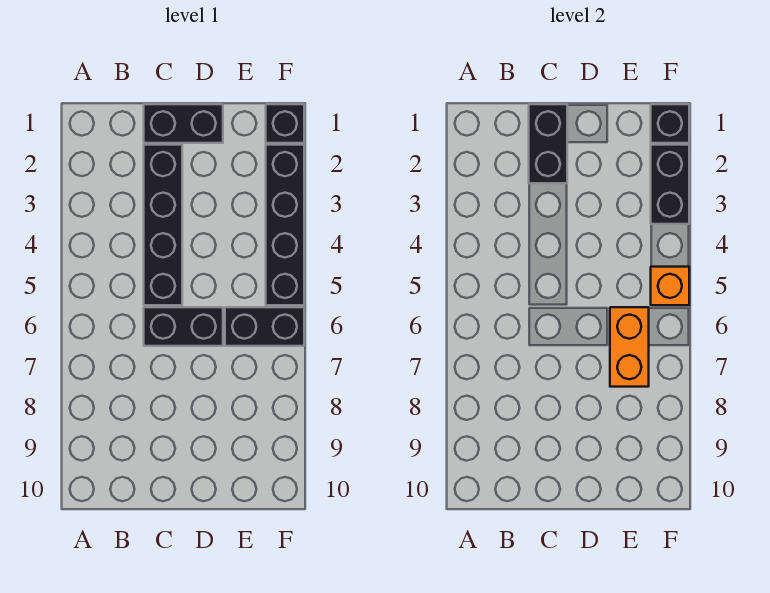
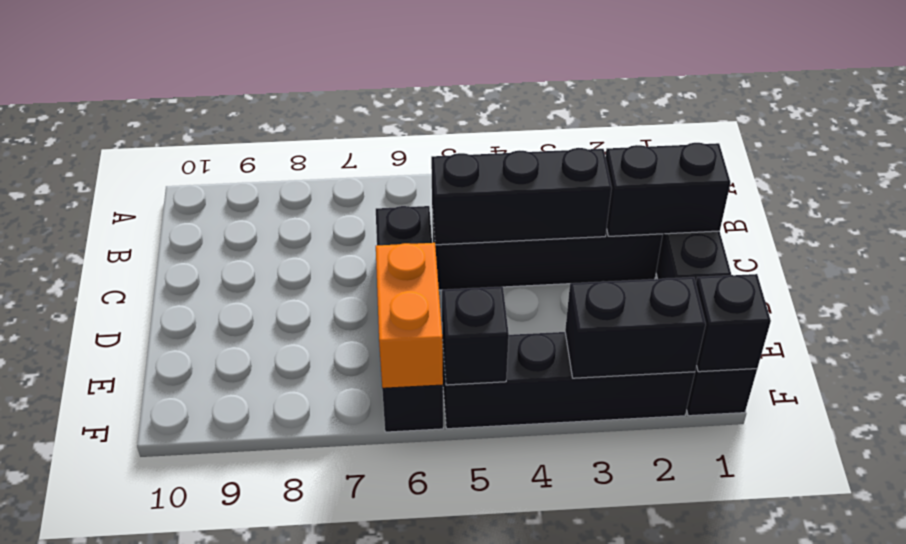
none -> black brick C3:C5 level 2
orange brick E6:E7 level 2 -> orange brick E6:F6 level 2
orange brick F5 level 2 -> black brick F5 level 2

